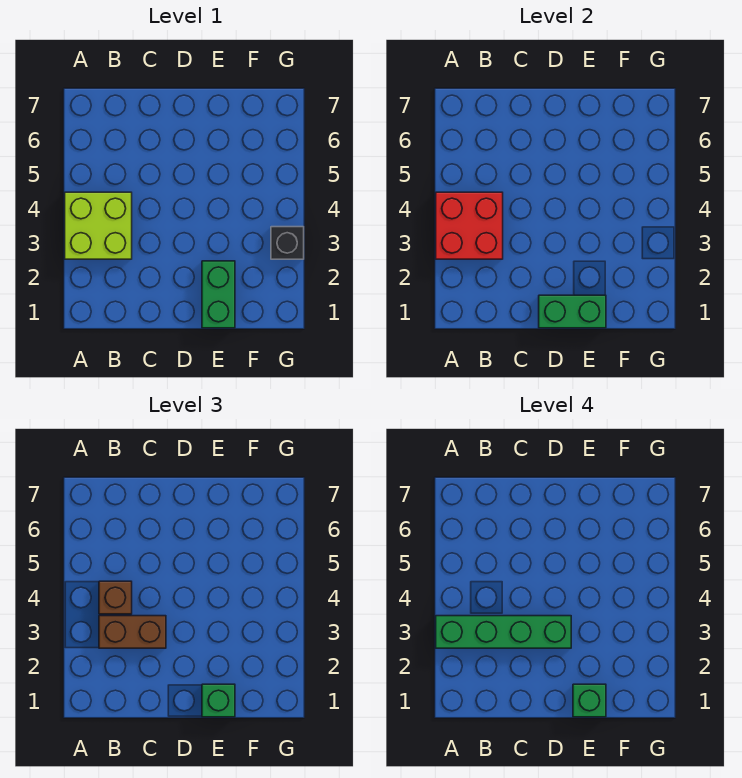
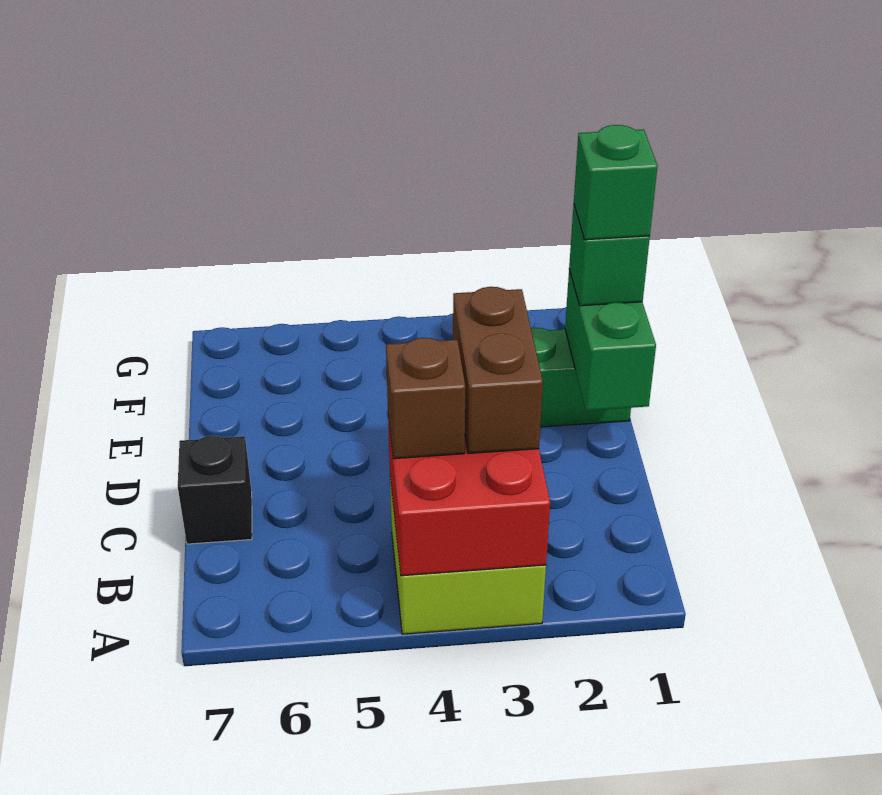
green brick A3:D3 level 4 -> none
black brick G3 level 1 -> black brick C7 level 1

